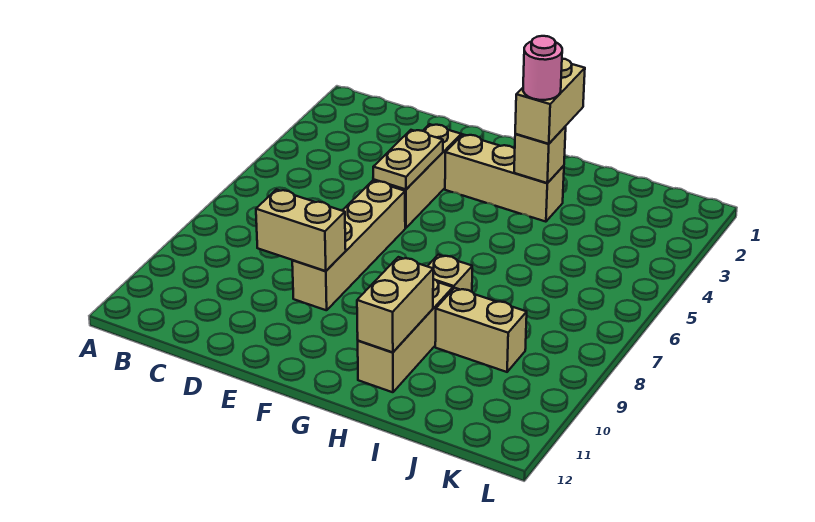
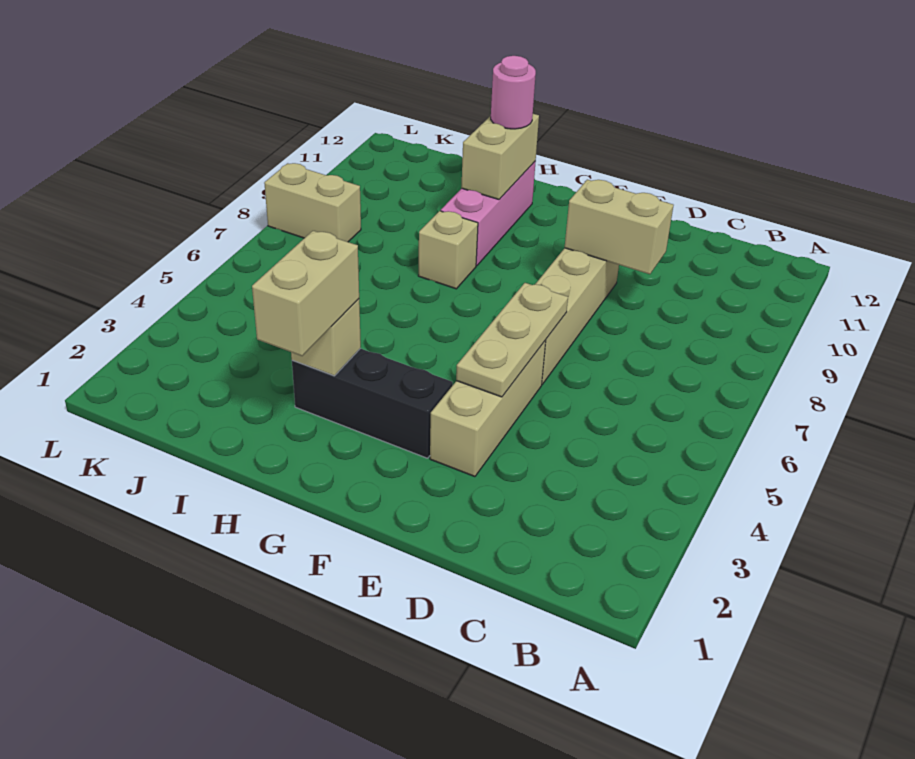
tan plate E4:E5 level 2 -> tan plate E4:E6 level 2
tan brick F3:H3 level 1 -> black brick F3:H3 level 1
pink round brick H3 level 4 -> pink round brick H11 level 3
tan brick H9:H11 level 1 -> pink brick H9:H11 level 1
tan brick I9:J9 level 1 -> tan brick K8:L8 level 1

